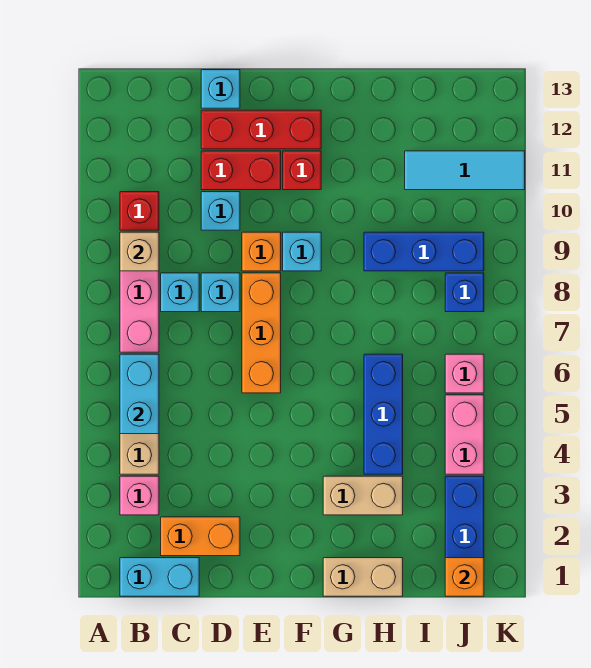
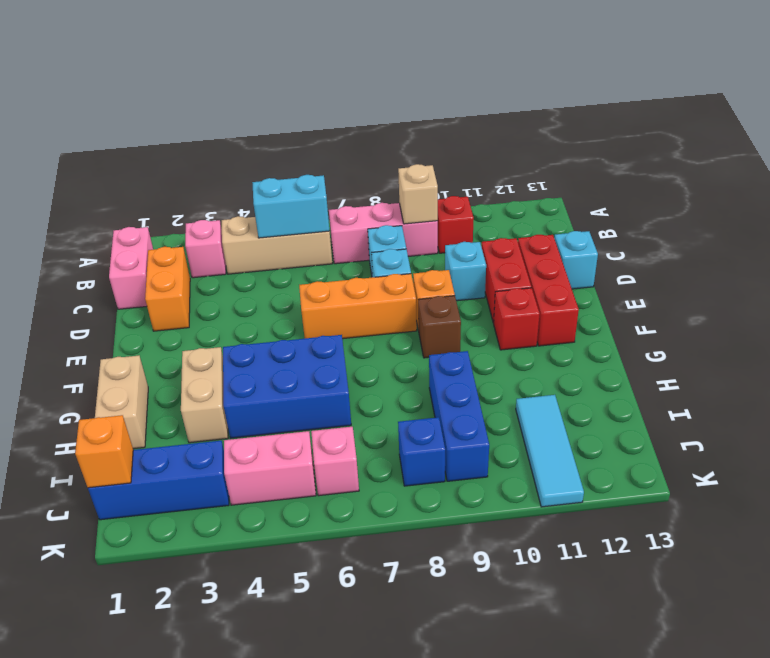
cyan brick B1:C1 level 1 -> pink brick B1:C1 level 1
cyan brick F9 level 1 -> brown brick F9 level 1
blue brick H4:H6 level 1 -> blue brick G4:H6 level 1

